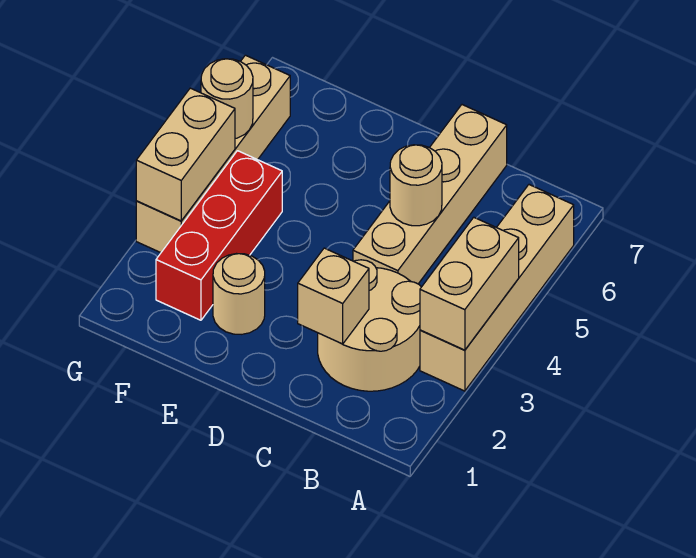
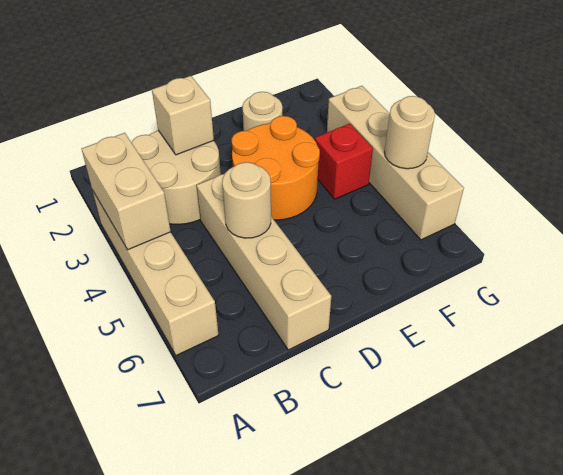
none -> orange round brick D3:E4 level 1
red brick F2:F4 level 1 -> red brick F4 level 1
tan brick G3:G4 level 2 -> none

